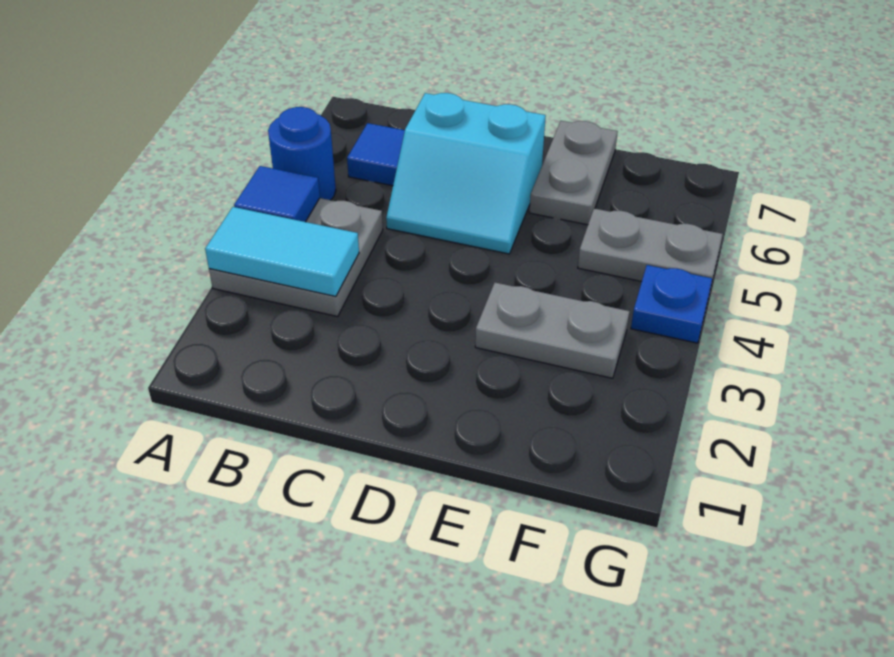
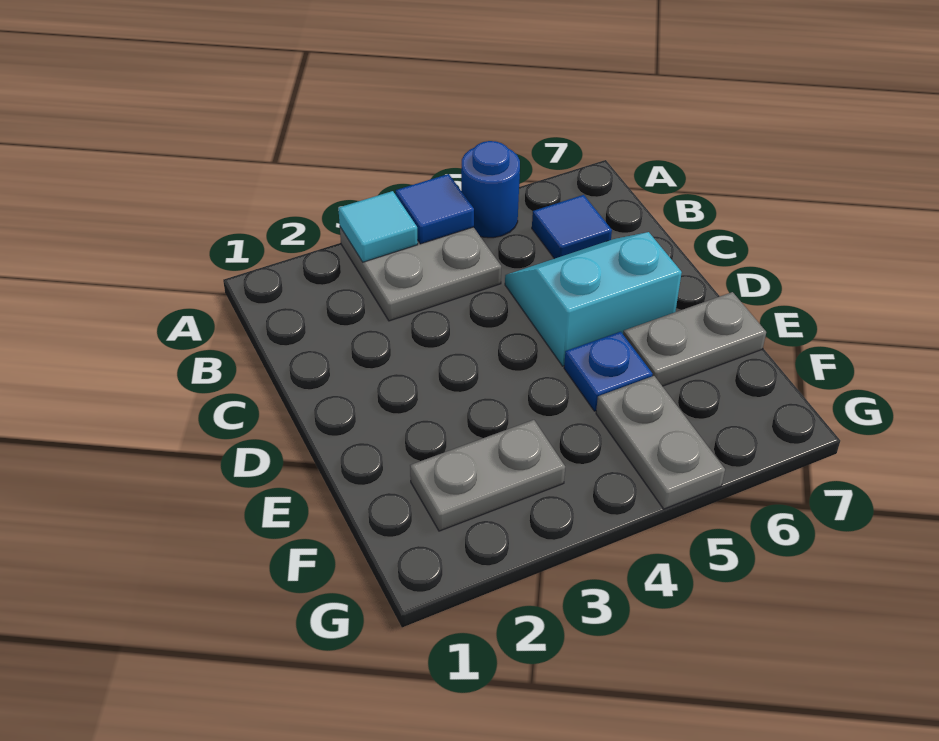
cyan tile A3:B3 level 2 -> cyan tile A3 level 2
cyan slope C5:D6 level 1 top 6 -> cyan slope C5:D6 level 1 top D
grey plate E3:F3 level 1 -> grey plate F2:F3 level 1
blue plate G4 level 1 -> blue plate E5 level 1

